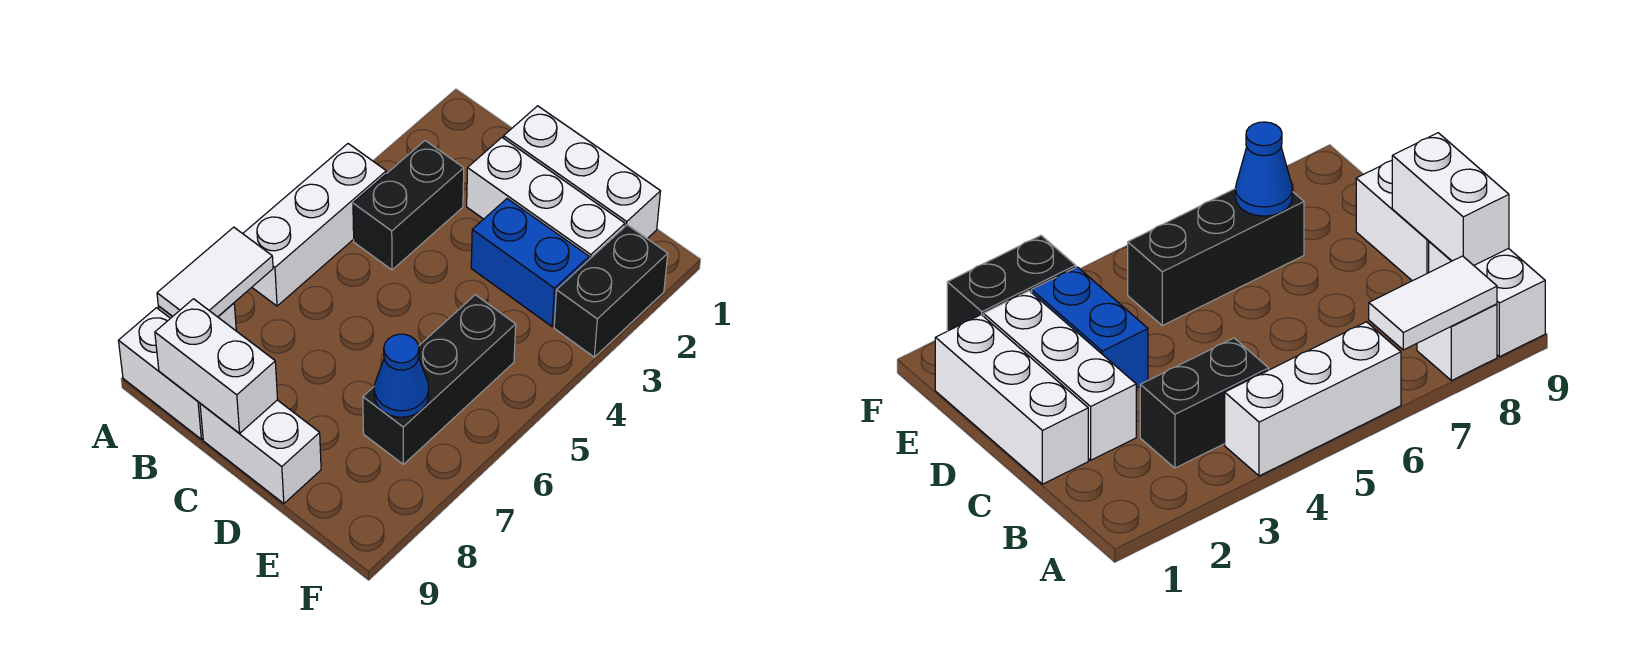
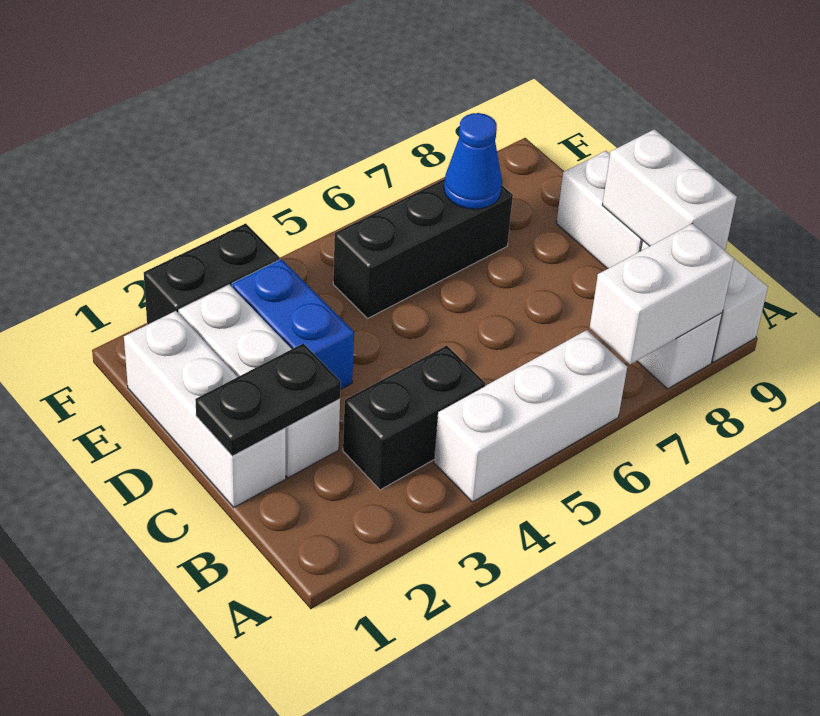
white tile A7:A8 level 2 -> white brick A7:A8 level 2
none -> black plate C1:C2 level 2

